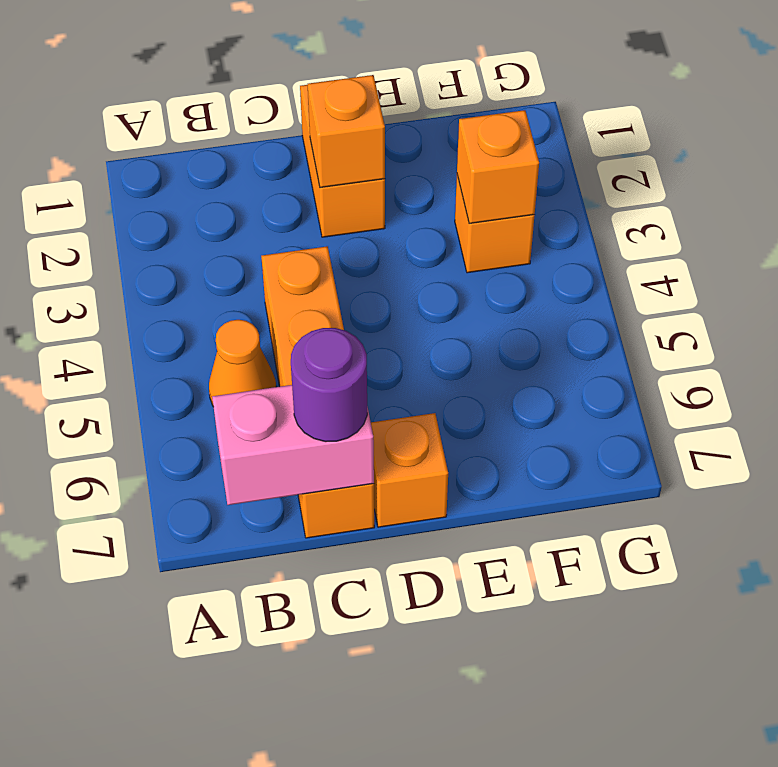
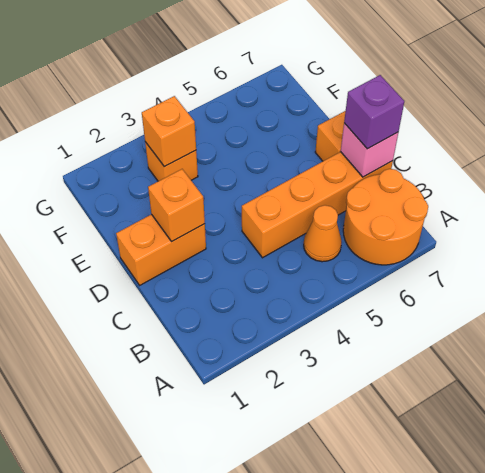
none -> orange round brick A6:B7 level 1
pink brick B7:C7 level 2 -> pink brick C7 level 2
purple round brick C7 level 3 -> purple brick C7 level 3

